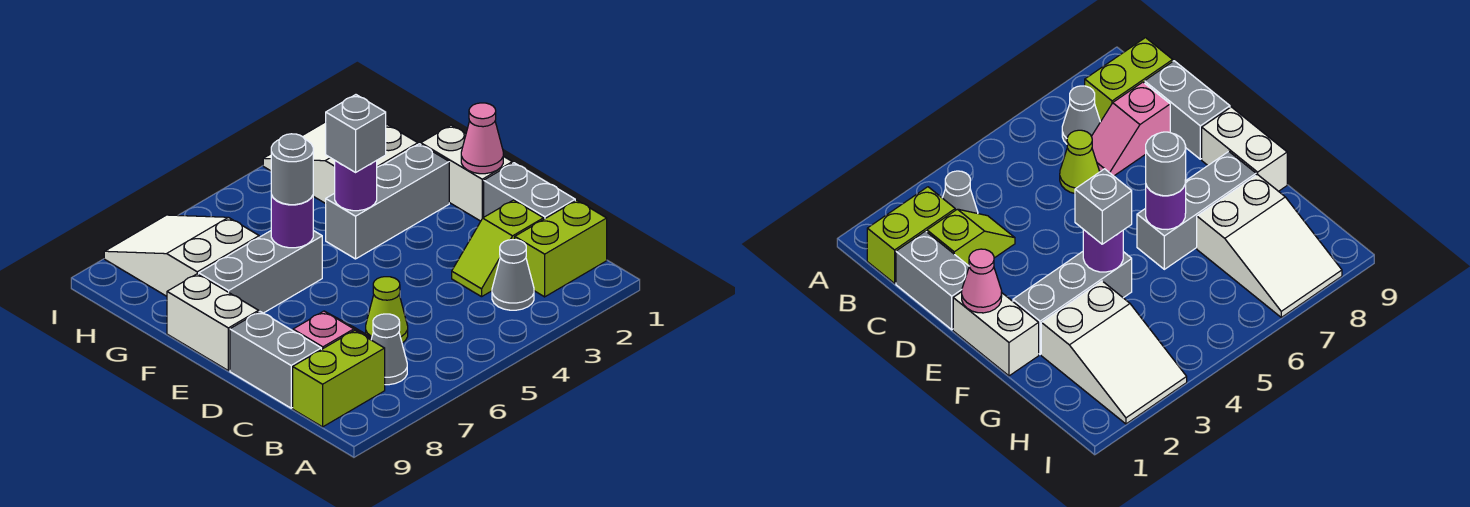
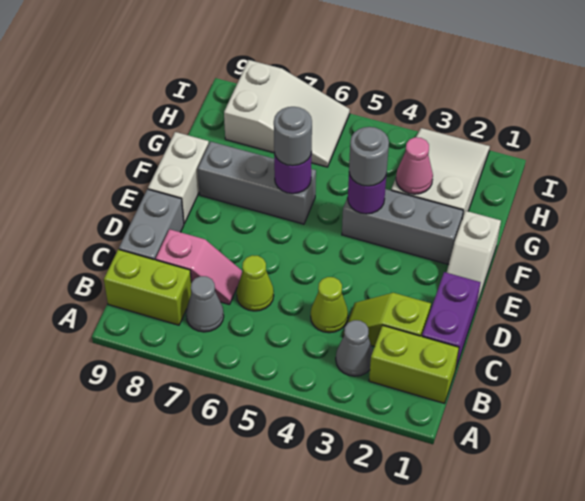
grey brick C1:D1 level 1 -> purple brick C1:D1 level 1
none -> lime cone C4 level 1
white brick E1:F1 level 1 -> white slope E1:F1 level 1 top F
pink cone E1 level 2 -> pink cone G3 level 2
grey brick F4 level 3 -> grey round brick F4 level 3
white slope G7:I8 level 1 top G -> white slope H6:I8 level 1 top 8

